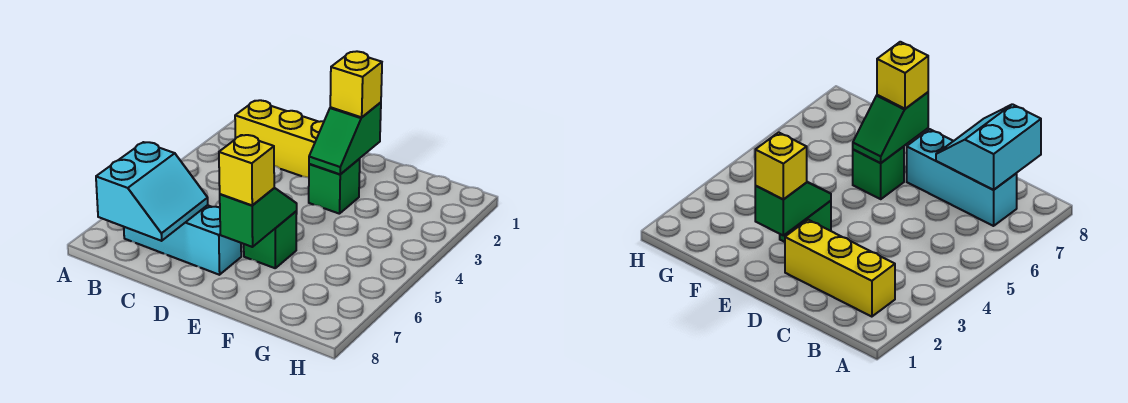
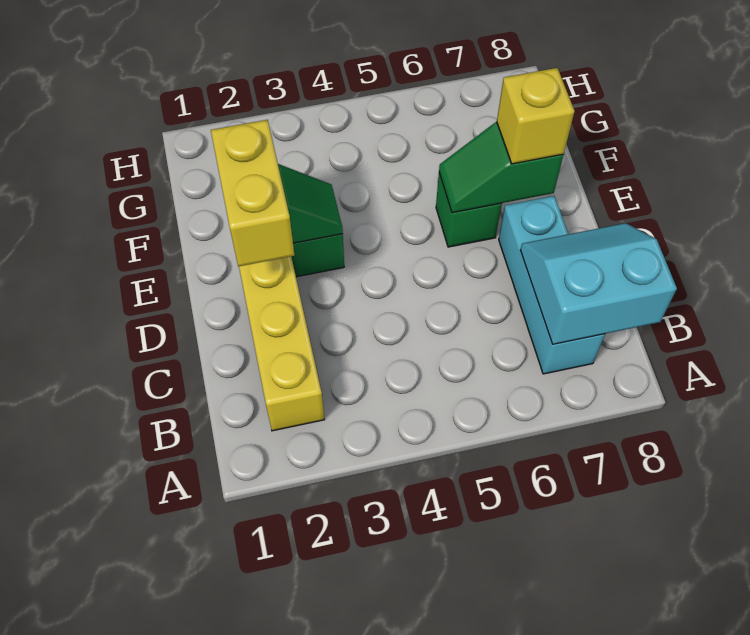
yellow brick E2 level 3 -> yellow brick D2:E2 level 3

